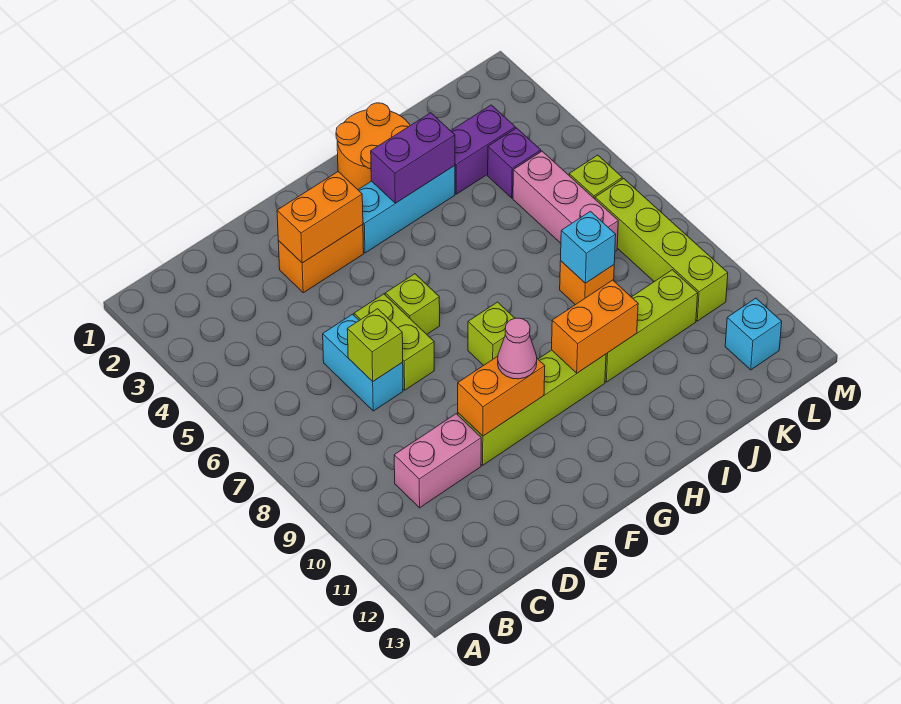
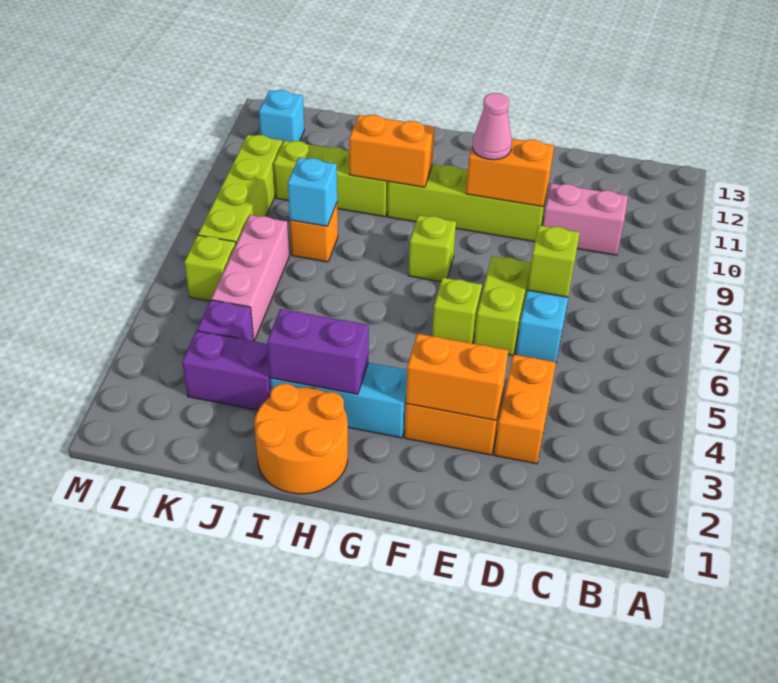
none -> orange brick D3:D4 level 1

